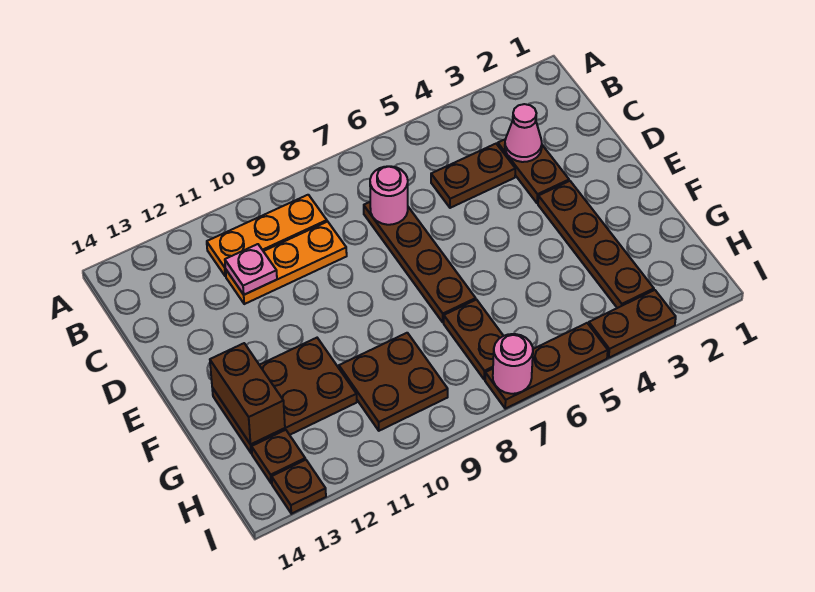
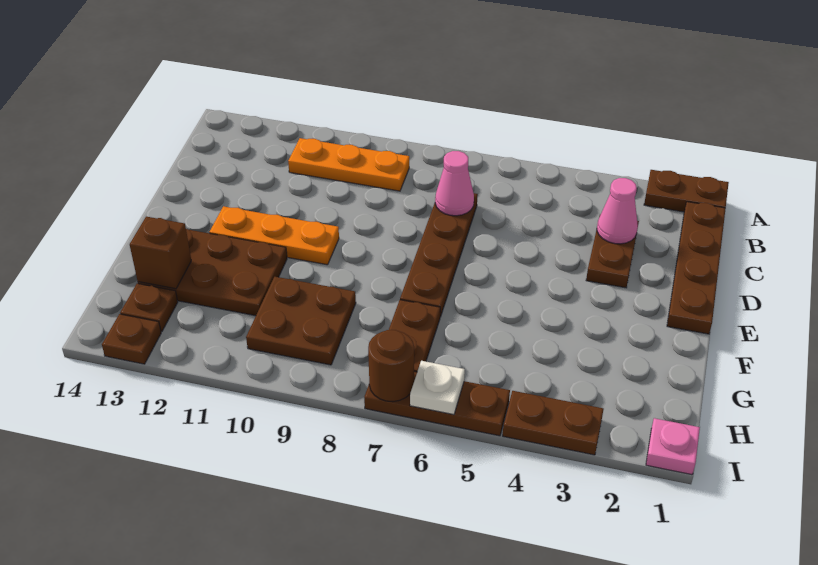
brown plate C4:C5 level 1 -> brown plate A1:A2 level 1
pink round brick C7 level 2 -> pink cone C7 level 2
orange plate C9:C11 level 1 -> orange plate E10:E12 level 1
pink plate C11 level 2 -> pink plate I1 level 1
brown plate E3:H3 level 1 -> brown plate B1:E1 level 1
brown brick F13:G13 level 2 -> brown brick G13 level 2
none -> white plate I6 level 2
pink round brick I7 level 2 -> brown round brick I7 level 2

